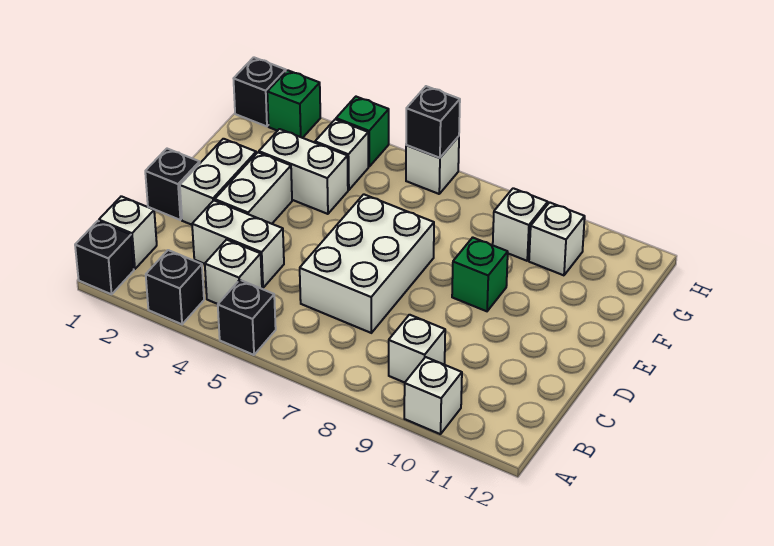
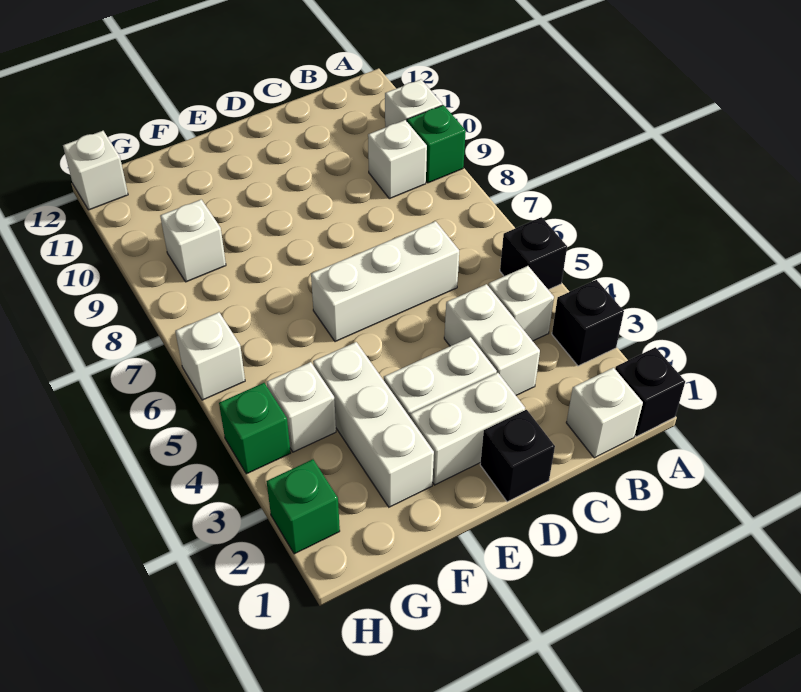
white brick C6:E7 level 1 -> white brick C6:E6 level 1
green brick E9 level 1 -> green brick A9 level 1
white brick F3:F4 level 1 -> white brick F2:F4 level 1
white brick G10 level 1 -> white brick H12 level 1
black brick H1 level 1 -> none
black brick H6 level 2 -> none

